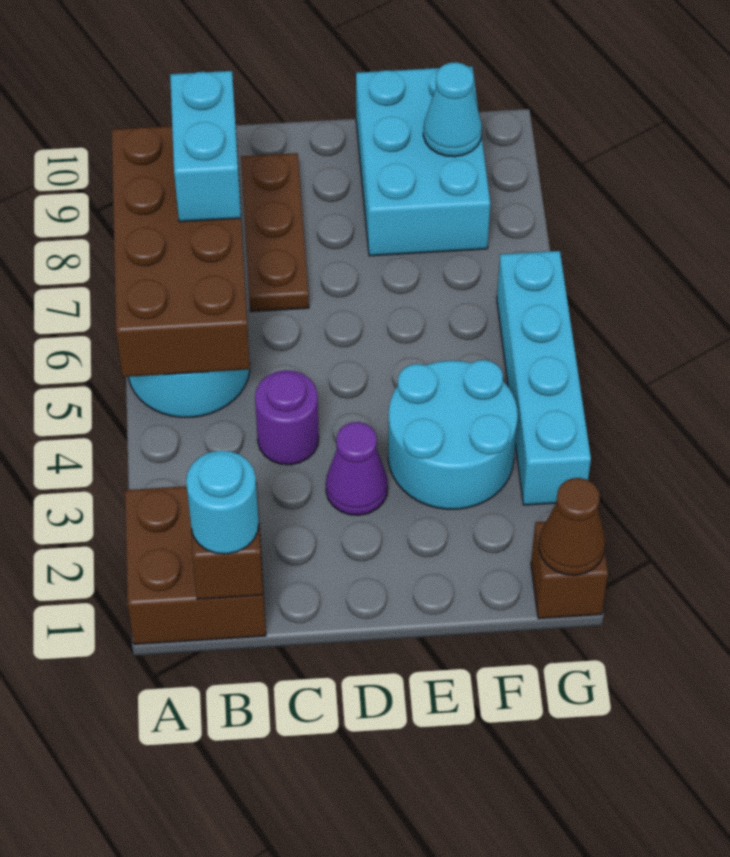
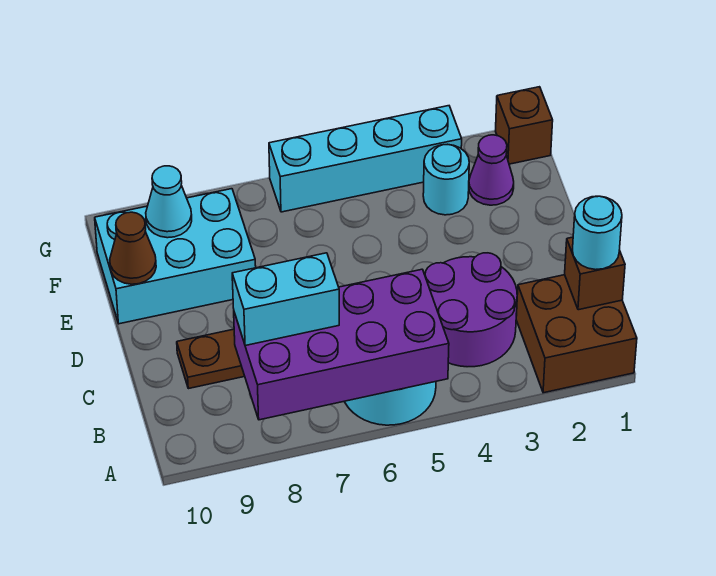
brown brick A5:B8 level 2 -> purple brick A5:B8 level 2
purple round brick C4 level 1 -> purple round brick B3:C4 level 1
purple cone D3 level 1 -> purple cone F2 level 1
cyan round brick E3:F4 level 1 -> cyan round brick F3 level 1
brown cone G1 level 2 -> brown cone E10 level 2

